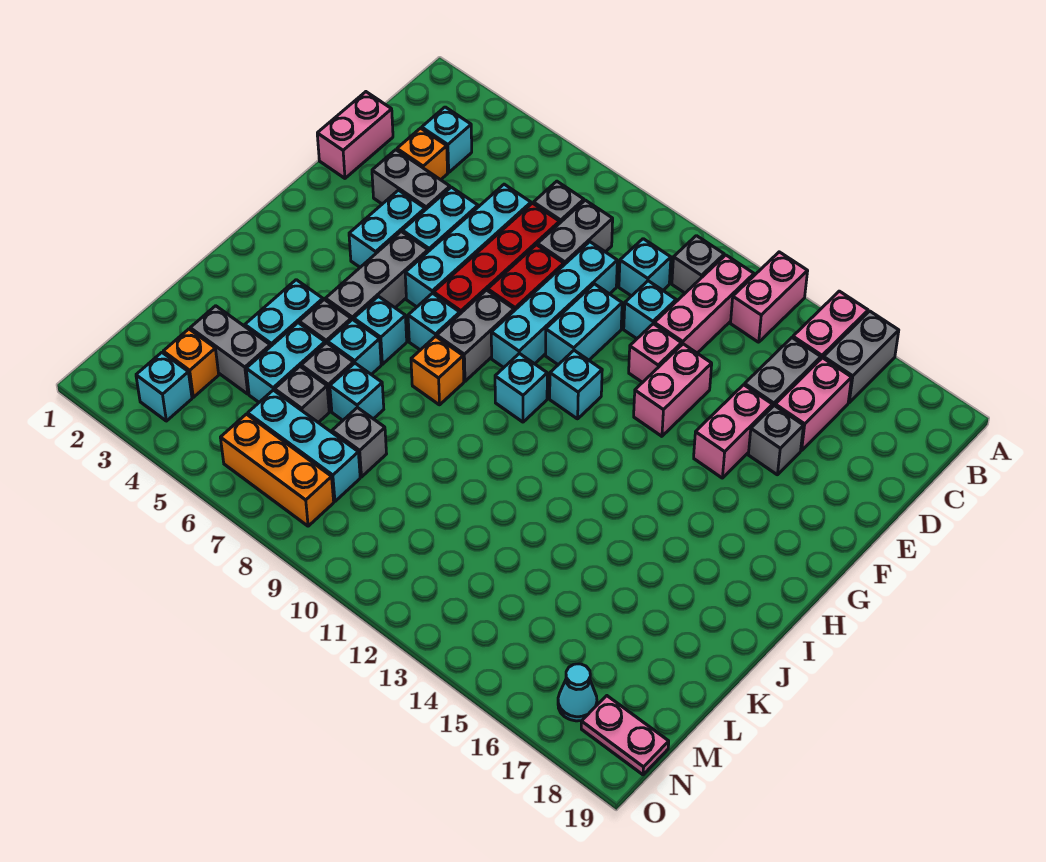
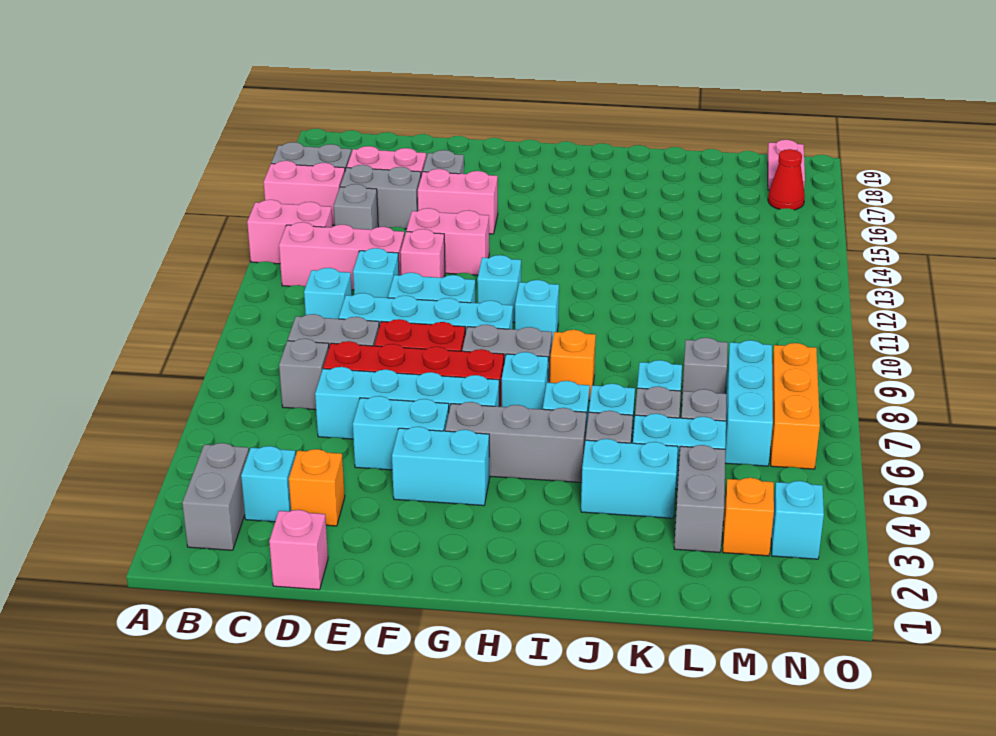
grey brick B11 level 1 -> grey brick C14 level 1
pink brick D1:E1 level 1 -> pink brick D1 level 1
grey brick E3:E4 level 1 -> grey brick B2:B3 level 1
cyan cone N17 level 1 -> red cone N17 level 1

